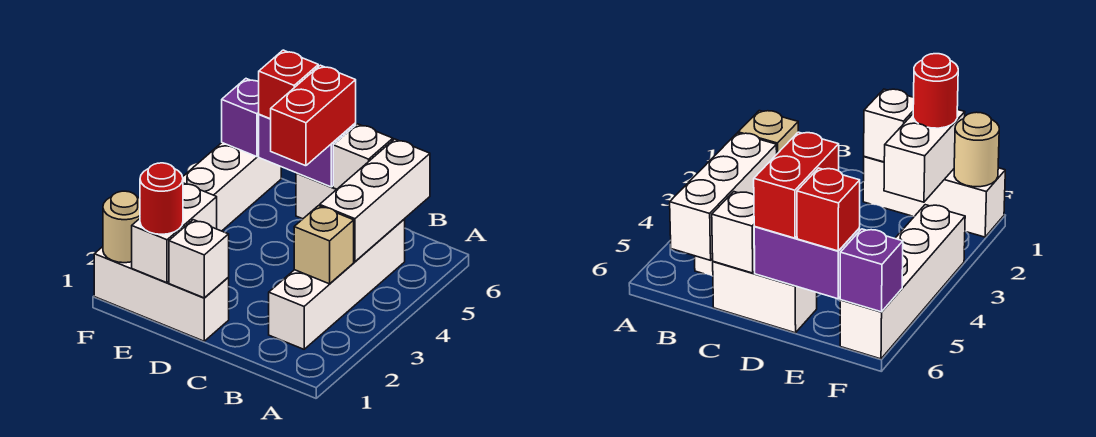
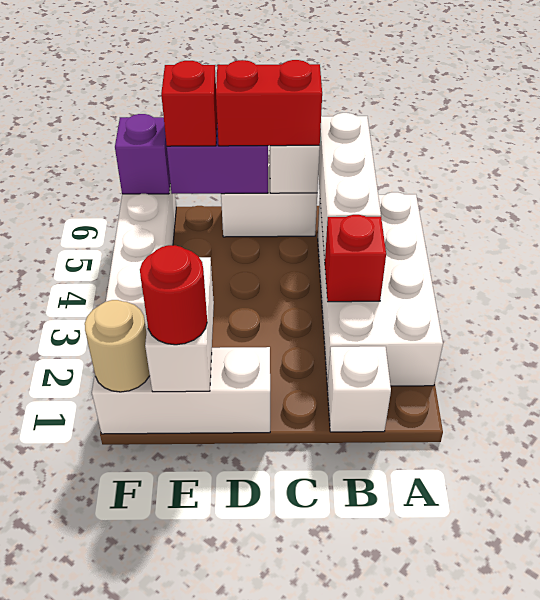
white brick B2:B5 level 1 -> white brick A2:B5 level 1
tan brick B3 level 2 -> red brick B3 level 2
white brick D1 level 2 -> white brick B1 level 1
red brick D5:D6 level 3 -> red brick C6:D6 level 3

